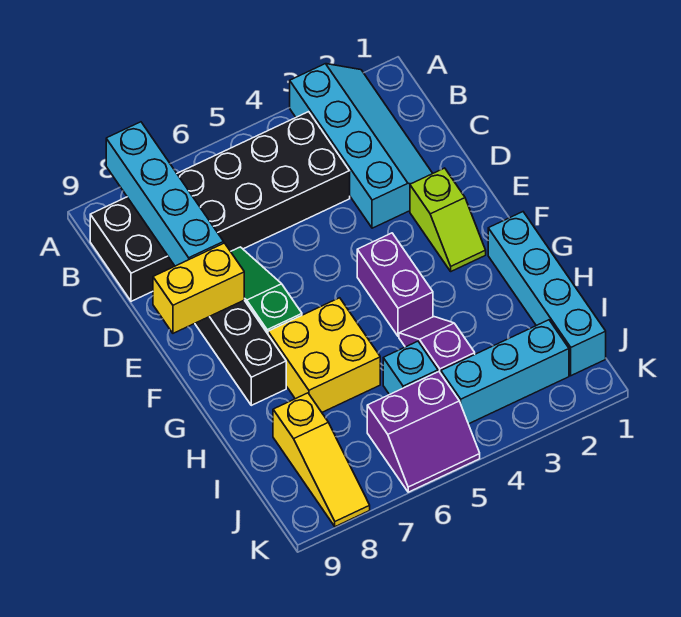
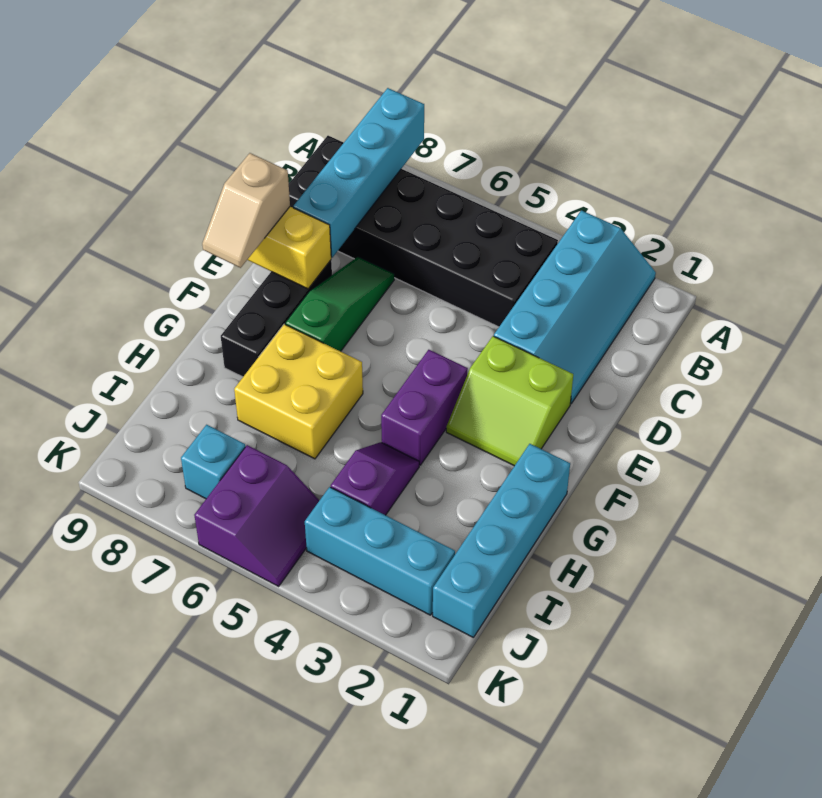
lime slope E2:F2 level 1 top E -> lime slope E2:F3 level 1 top E
none -> tan slope E9:F9 level 3 top E
cyan brick I5 level 1 -> cyan brick J7 level 1
yellow slope I8:K8 level 1 top I -> none
purple slope J5:K6 level 1 top J -> purple slope J5:K6 level 1 top 6

